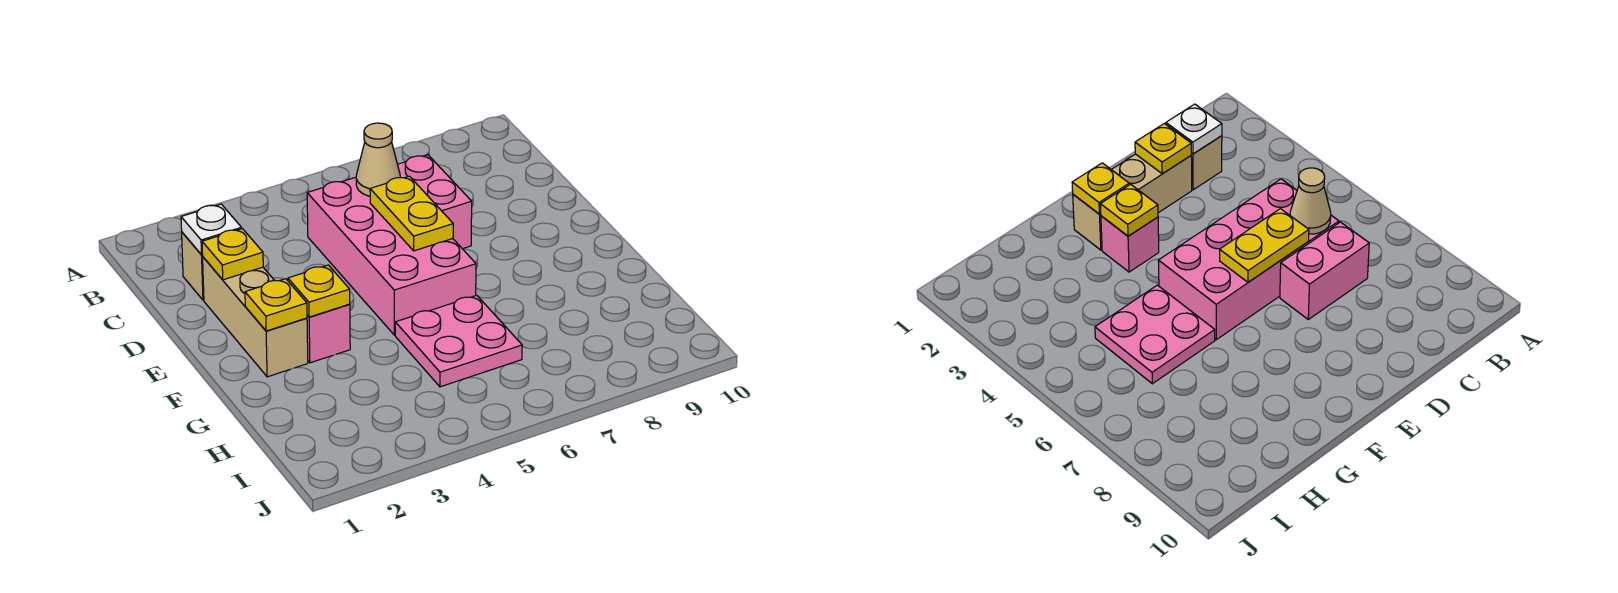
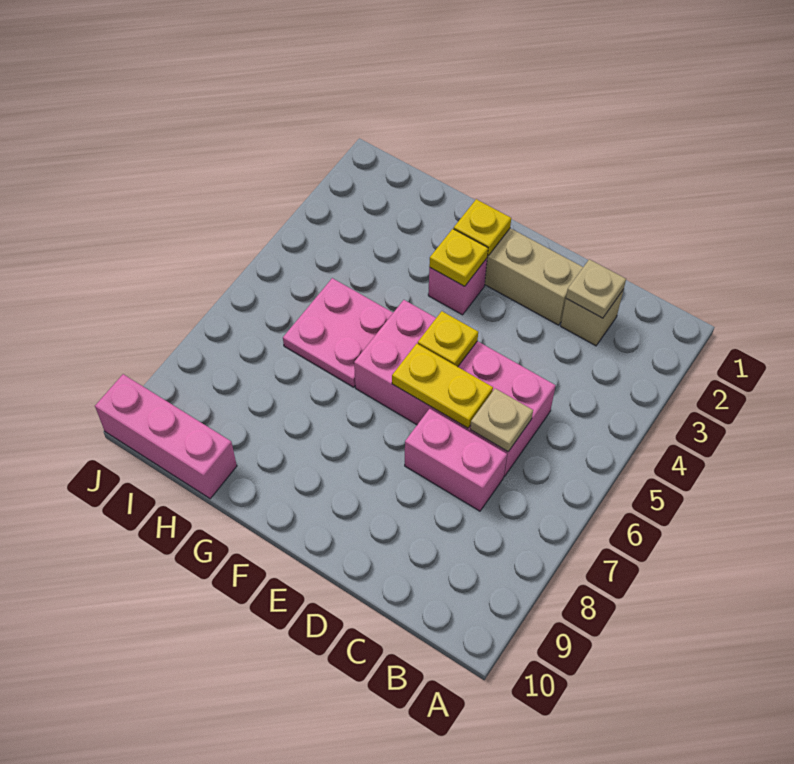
white plate C2 level 2 -> tan plate C2 level 2
tan cone C6 level 2 -> tan plate C6 level 2
yellow plate D2 level 2 -> yellow plate E5 level 2
none -> pink brick H10:J10 level 1

